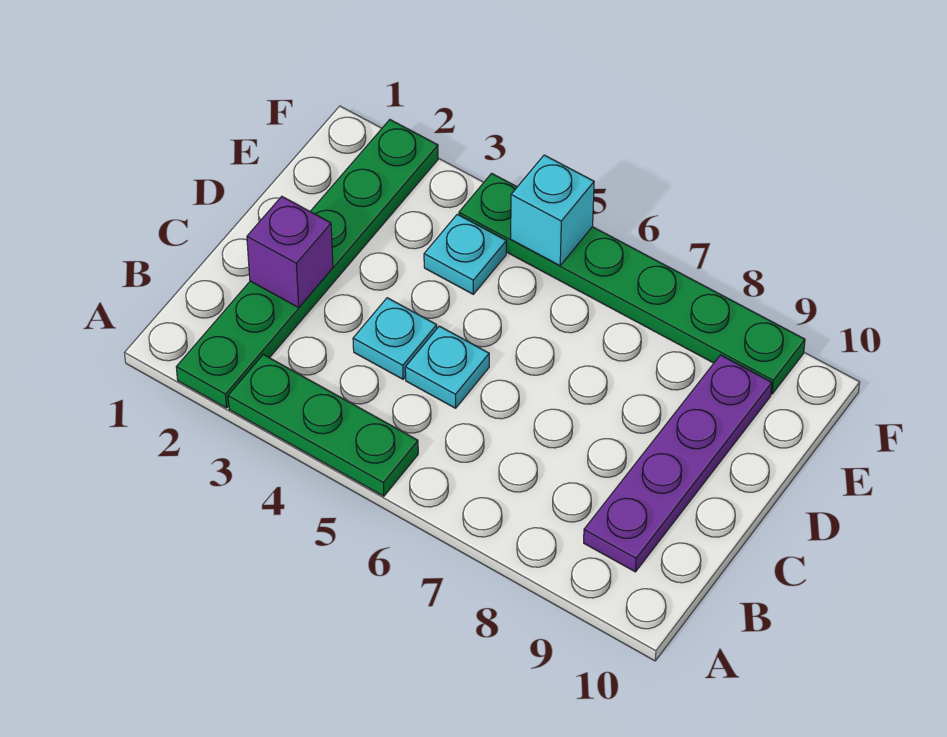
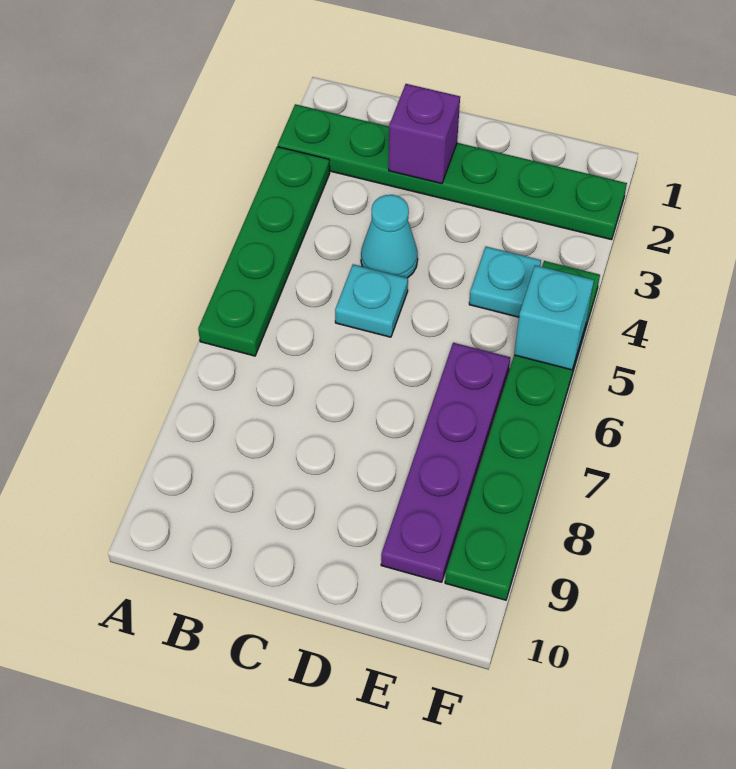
green plate A3:A5 level 1 -> green plate A3:A6 level 1
purple plate B9:E9 level 1 -> purple plate E6:E9 level 1
cyan plate C4 level 1 -> cyan cone C4 level 1

